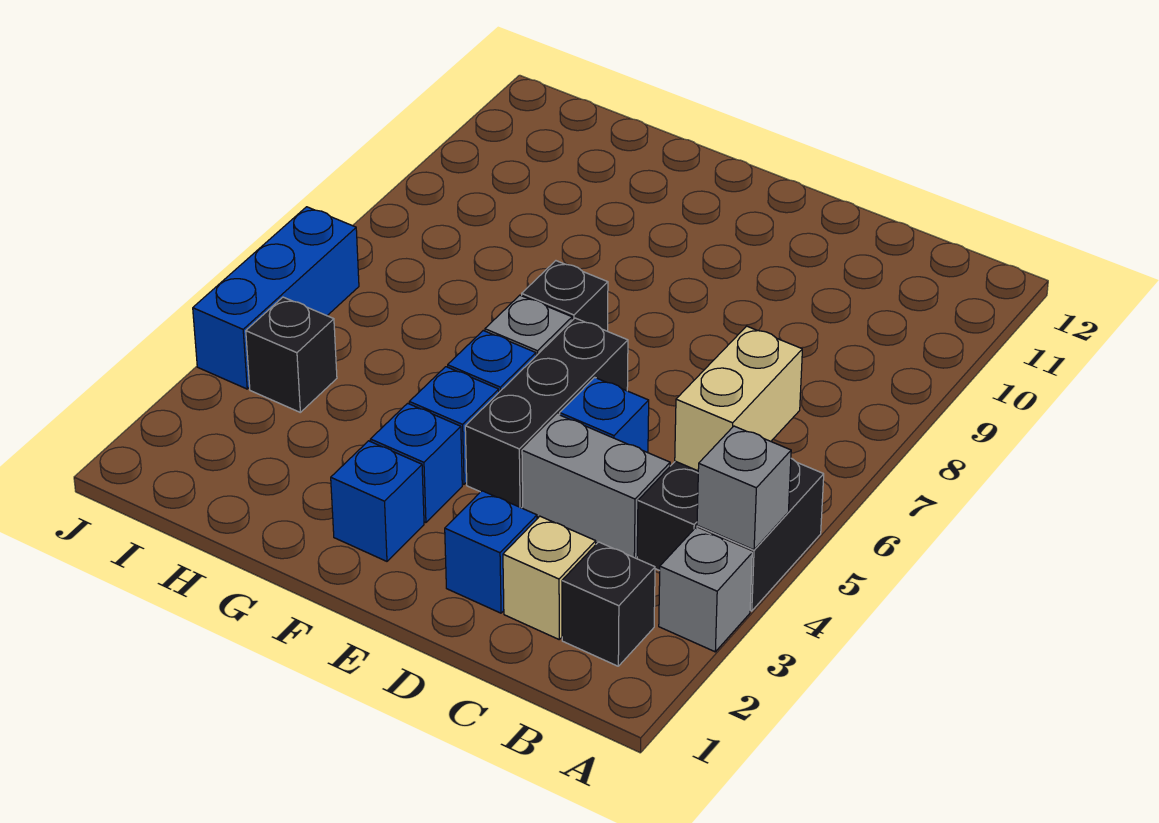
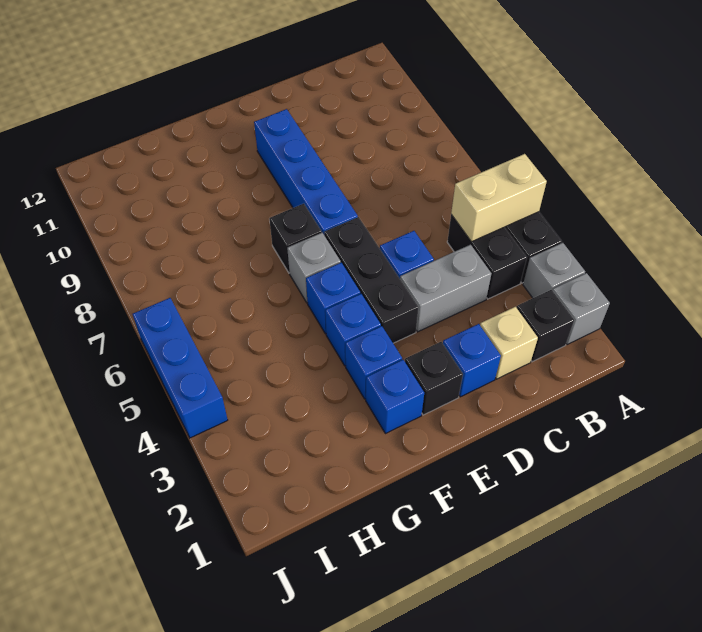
grey brick A4 level 2 -> grey brick A2 level 1
tan brick B5:B6 level 2 -> tan brick A5:B5 level 2
none -> blue brick E7:E10 level 1
black brick I4 level 1 -> black brick E2 level 1

